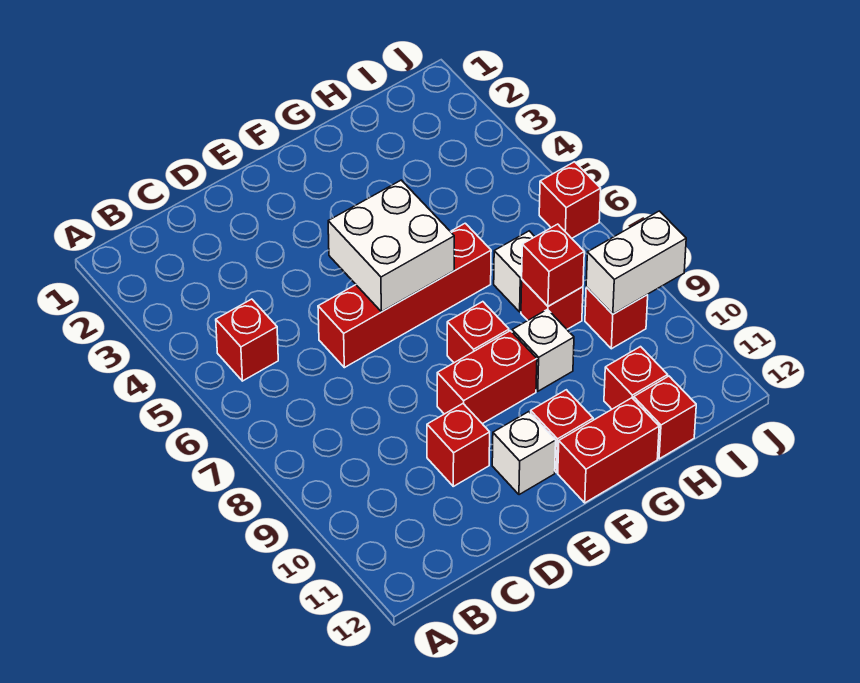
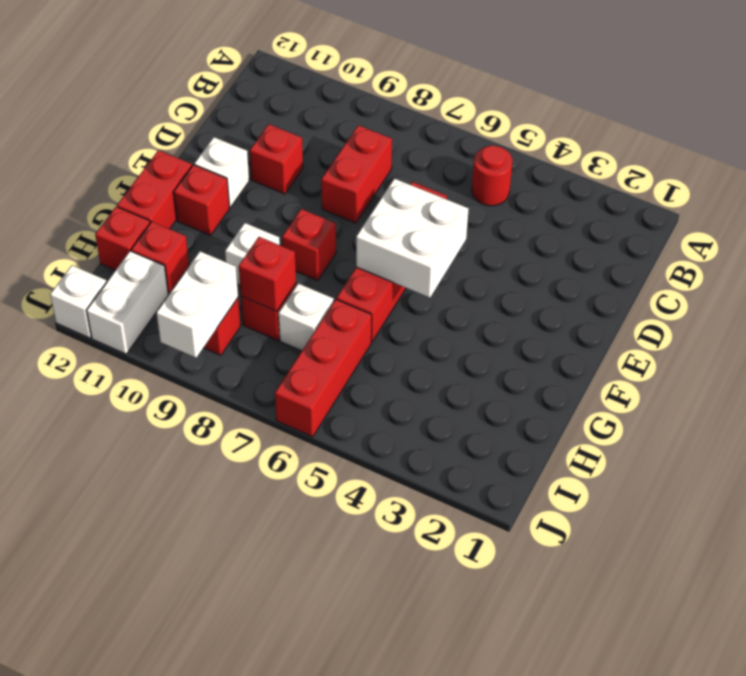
red brick B5 level 1 -> red round brick B5 level 1
red brick E9:F9 level 1 -> red brick C8:D8 level 1
none -> white brick I11:J11 level 1
red brick J6 level 1 -> red brick H6:J6 level 1
none -> white brick J12 level 1

